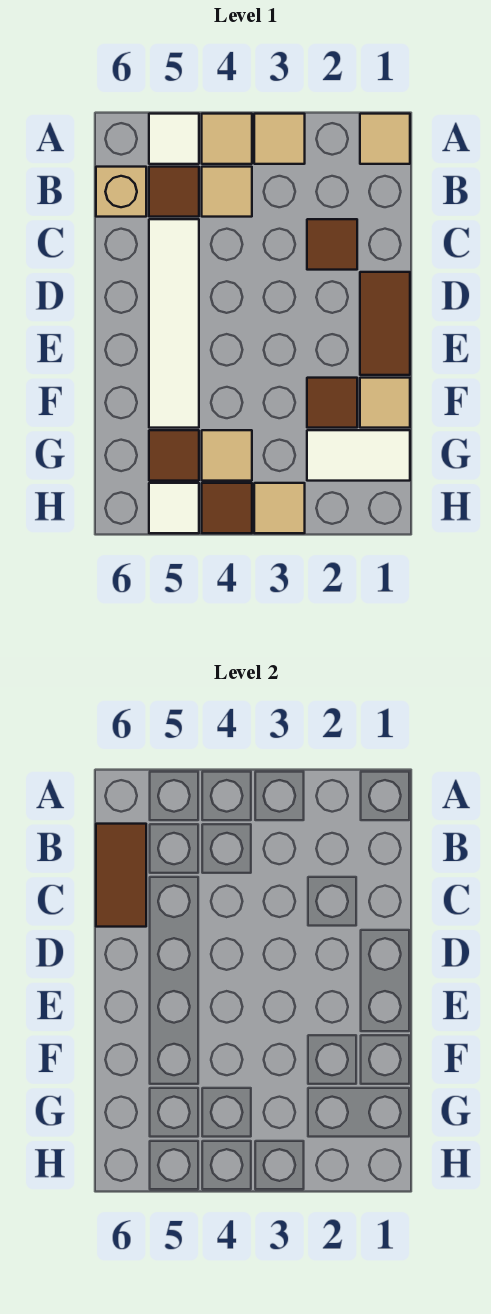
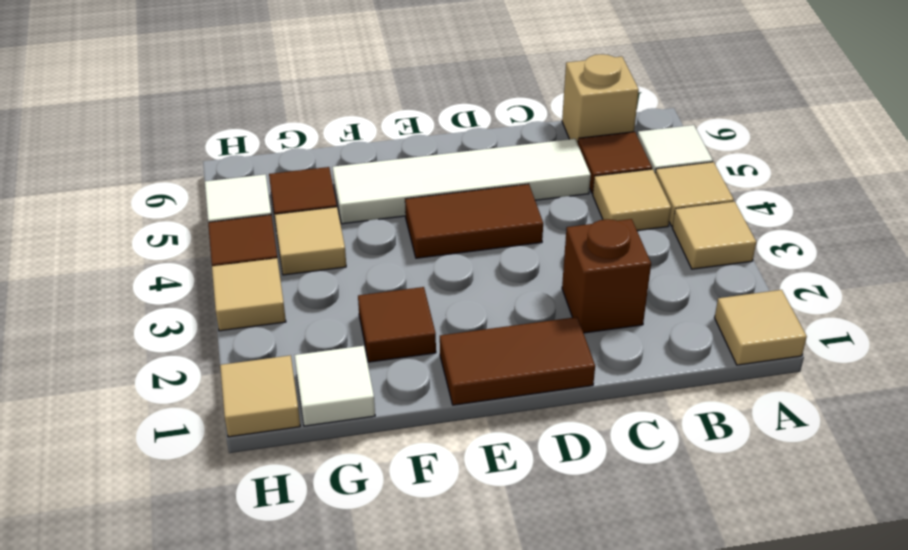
brown tile B6:C6 level 2 -> brown tile D4:E4 level 1
brown tile C2 level 1 -> brown brick C2 level 1
tan tile F1 level 1 -> tan tile H1 level 1
white tile G1:G2 level 1 -> white tile G1 level 1

